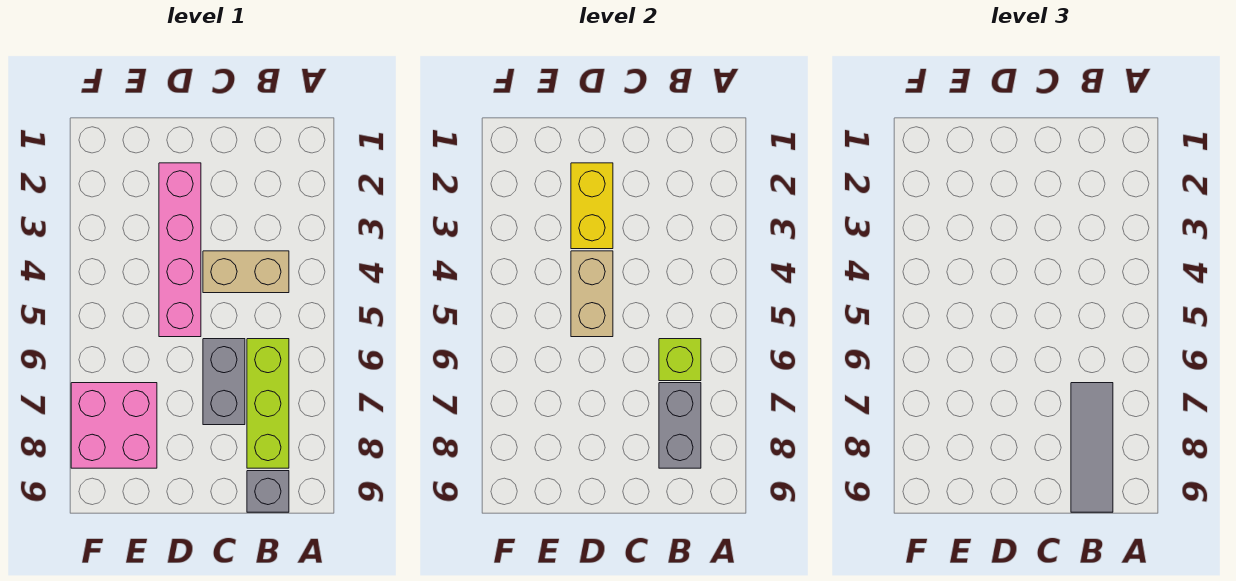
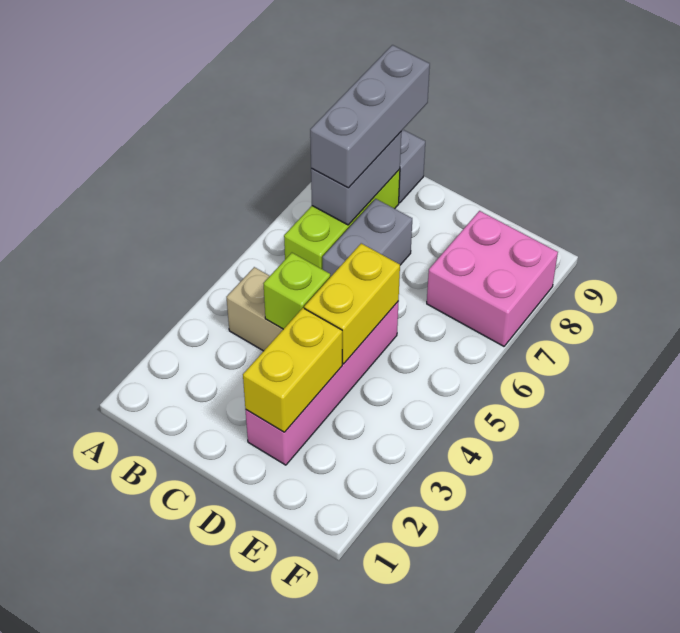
lime brick B6 level 2 -> lime brick C4 level 2
grey tile B7:B9 level 3 -> grey brick B7:B9 level 3
tan brick D4:D5 level 2 -> yellow brick D4:D5 level 2

